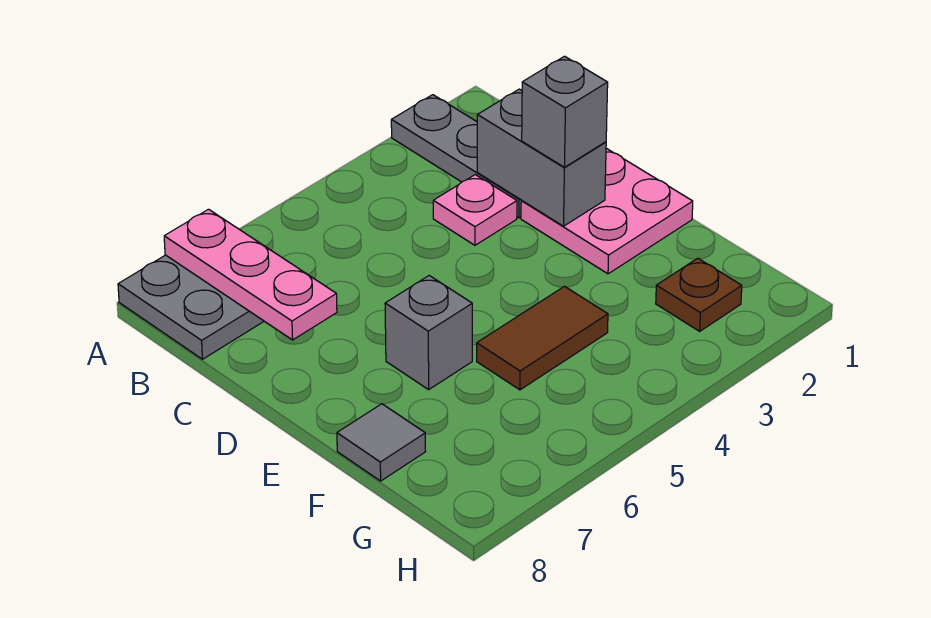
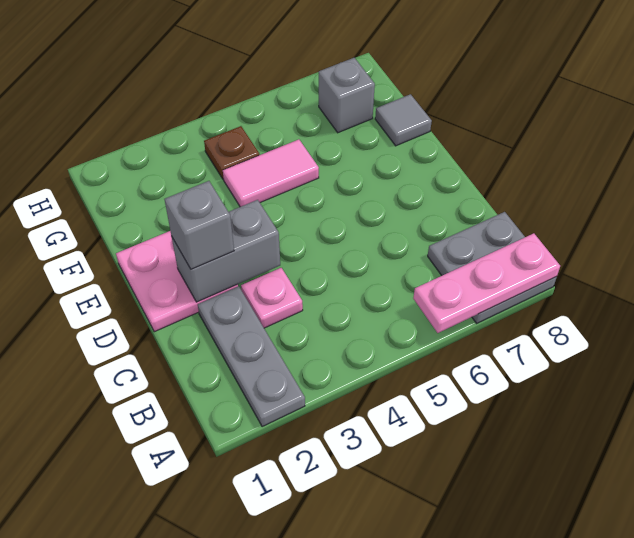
pink plate A7:C7 level 2 -> pink plate A6:A8 level 2
grey brick C2:D2 level 2 -> grey brick D2:D3 level 2
grey brick E6 level 1 -> grey brick G7 level 1
brown tile F4:F5 level 1 -> pink tile F4:F5 level 1
brown plate G2 level 1 -> brown plate G4 level 1

